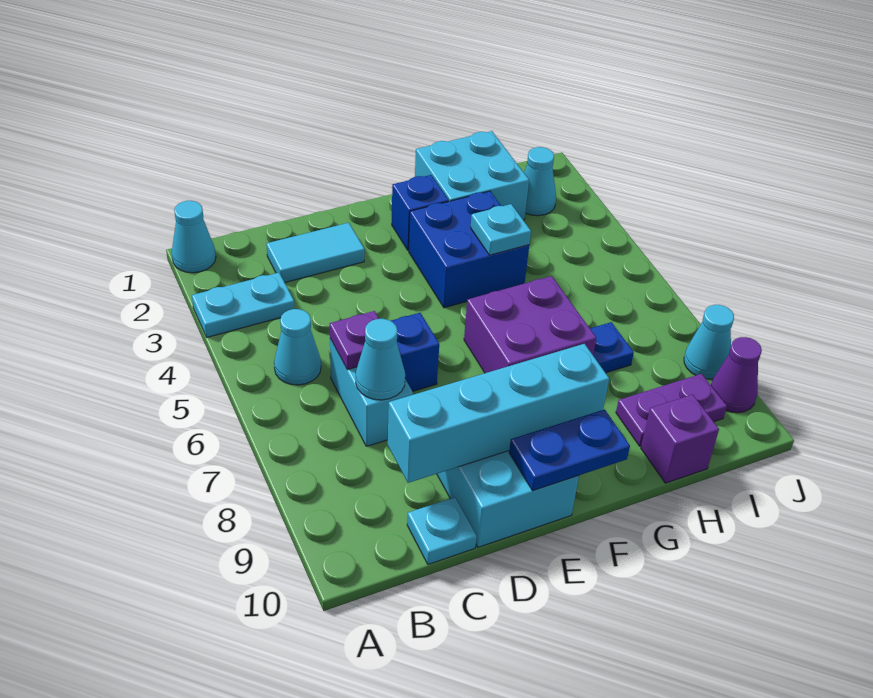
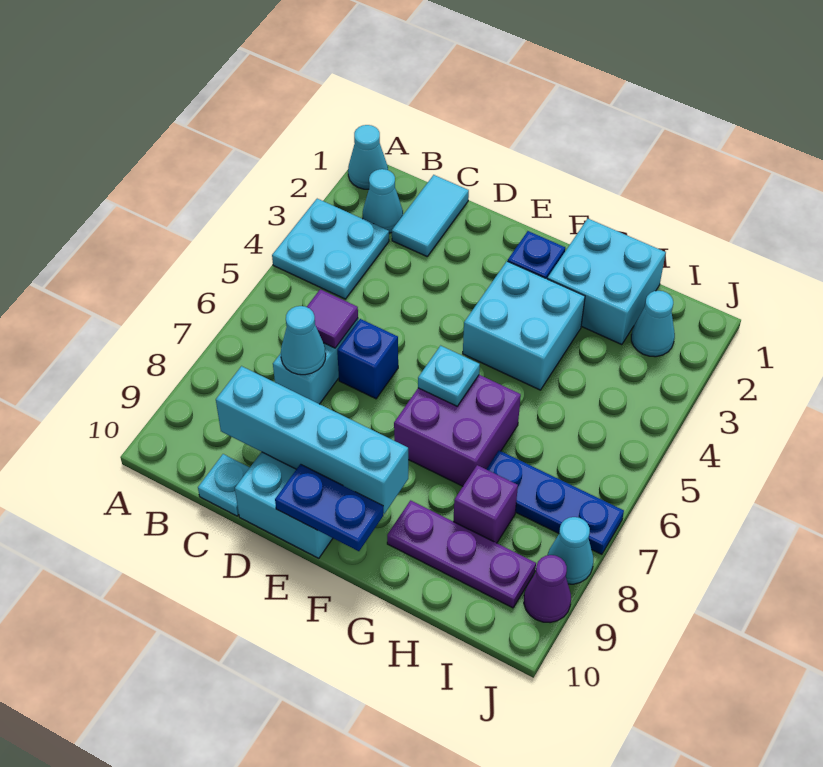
cyan plate A3:B3 level 1 -> cyan plate A3:B4 level 1
cyan cone B5 level 1 -> cyan cone B2 level 1
cyan tile C2:D2 level 1 -> cyan tile C1:C2 level 1
purple plate C6 level 2 -> purple tile C6 level 2
blue brick F3:G4 level 1 -> cyan brick F3:G4 level 1
cyan plate G4 level 2 -> cyan plate F6 level 2
blue plate H7 level 1 -> blue plate H7:J7 level 1
purple plate H9:I9 level 1 -> purple plate G9:I9 level 1
purple brick H10 level 1 -> purple brick H8 level 1

